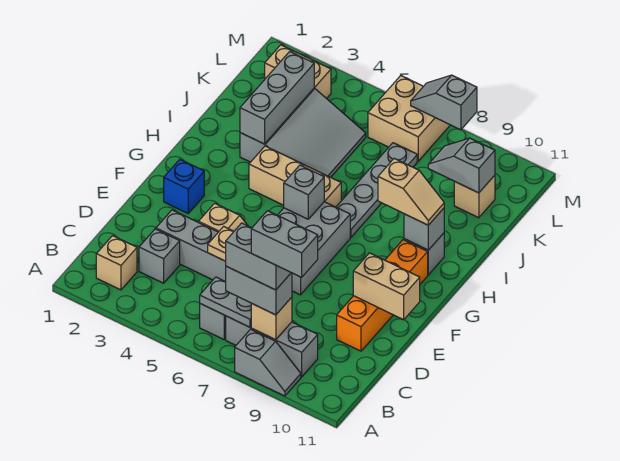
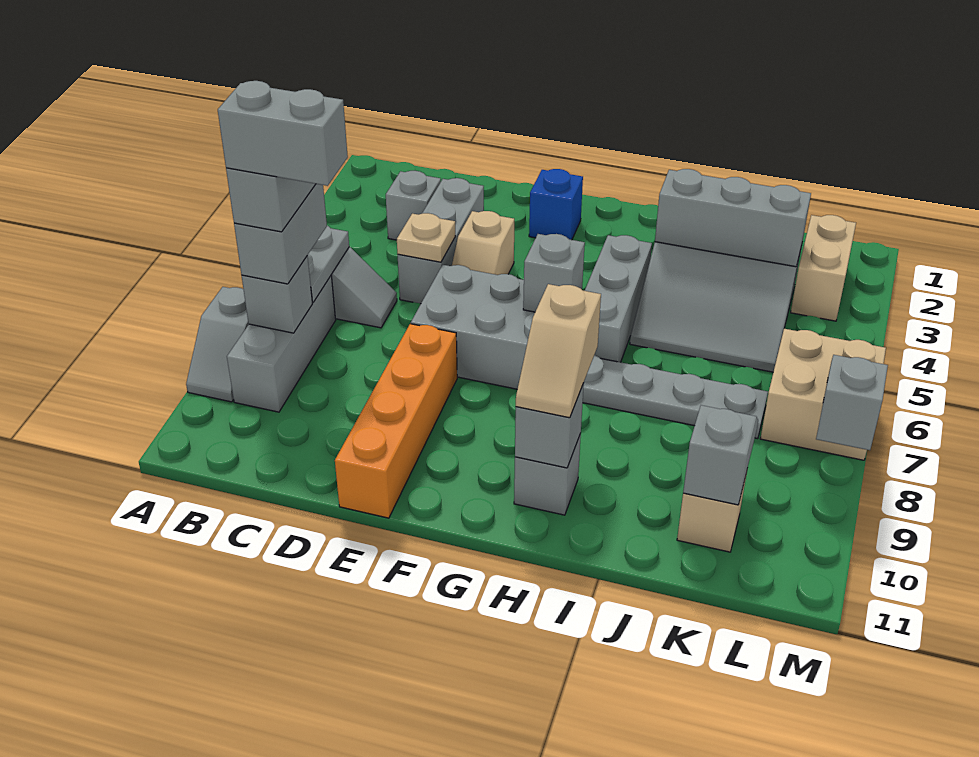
tan brick B2 level 1 -> none
tan brick B8 level 2 -> grey brick B8 level 2
grey brick B8:B9 level 5 -> grey brick B8:C8 level 5
orange brick D10:G10 level 1 -> orange brick E8:E11 level 1
tan brick E10:E11 level 2 -> none
tan brick H4:H6 level 1 -> grey brick H4:H6 level 1

